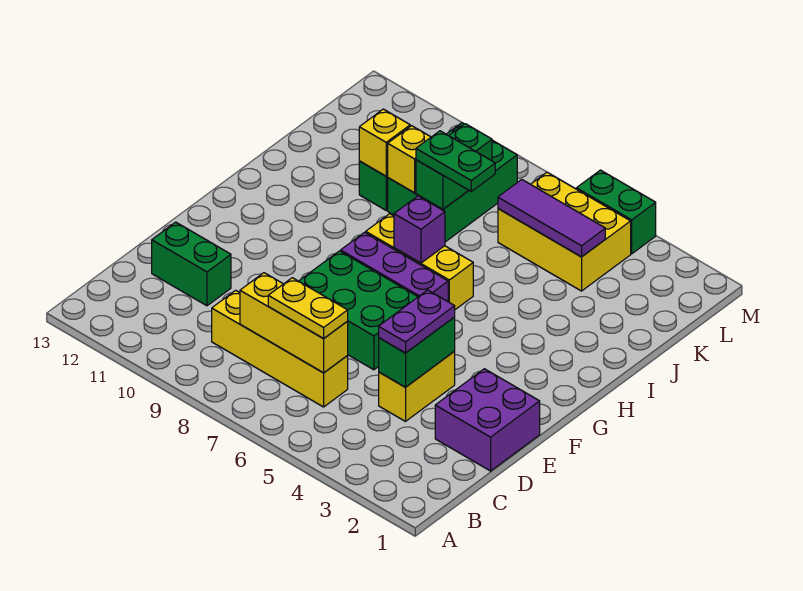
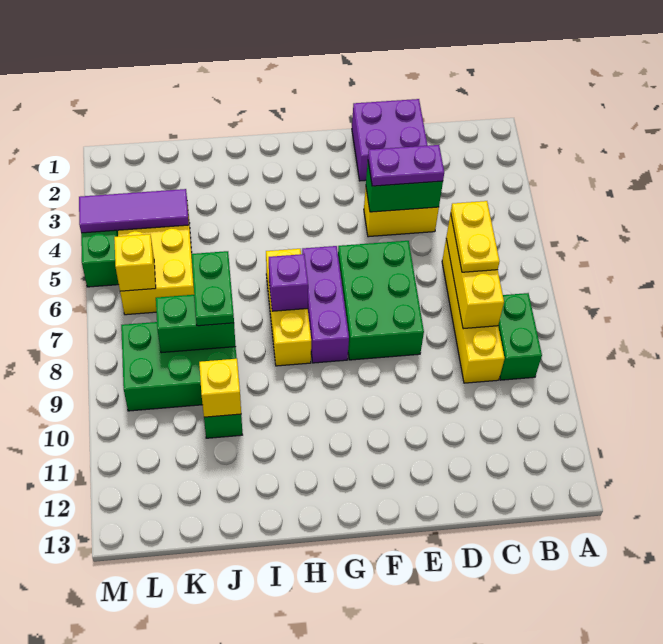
green brick D11:D12 level 1 -> green brick B8:B9 level 1
yellow brick J9 level 2 -> yellow brick L6 level 2
purple tile K4:K6 level 2 -> purple tile K4:M4 level 2

